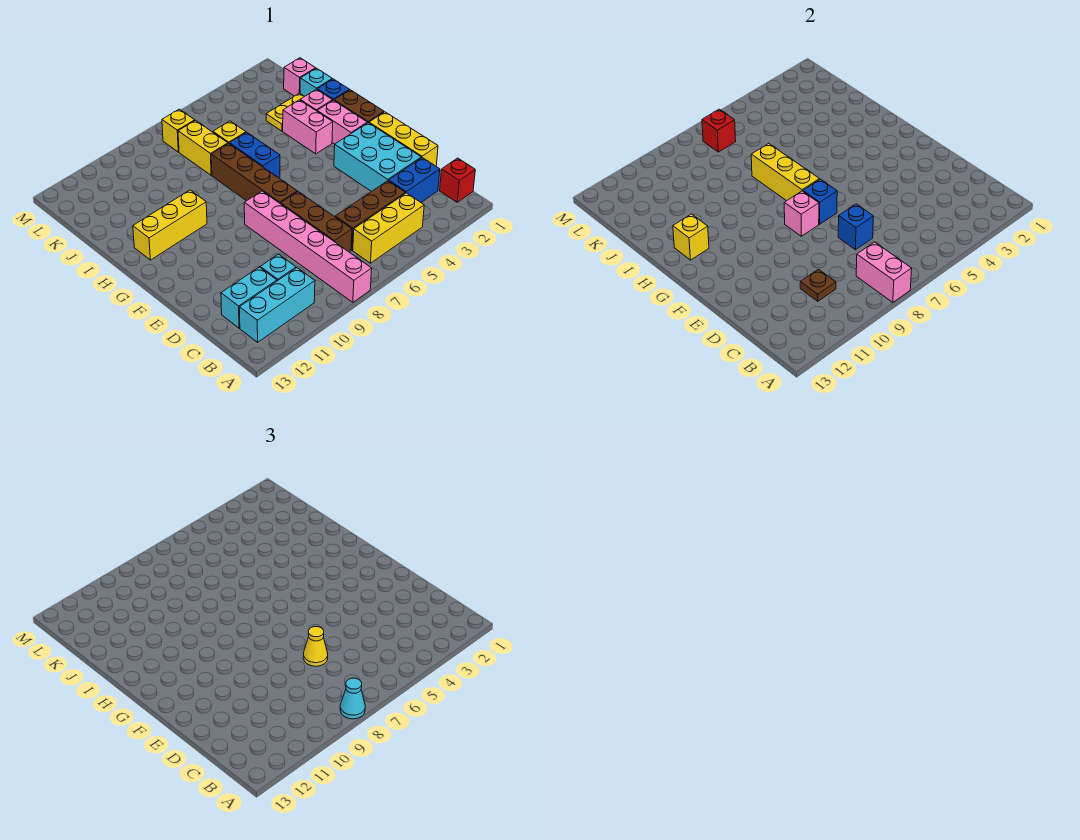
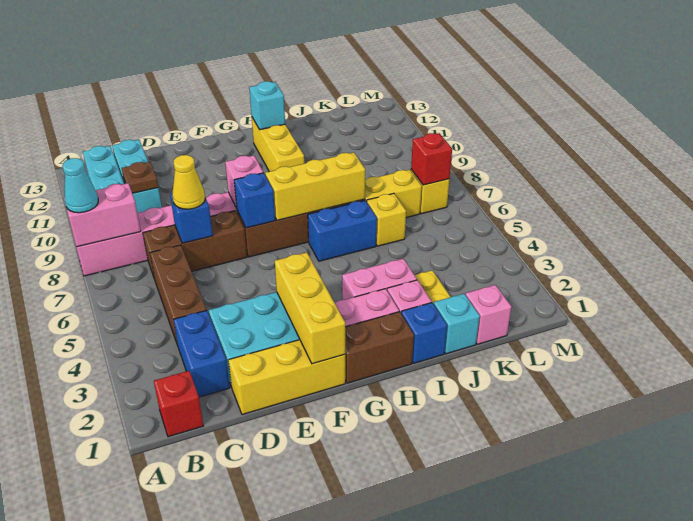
yellow brick B4:B6 level 1 -> yellow brick F1:F3 level 2
yellow brick H12 level 2 -> cyan brick H12 level 2

